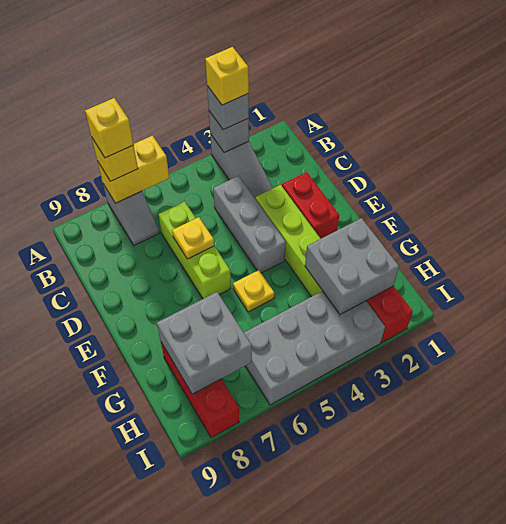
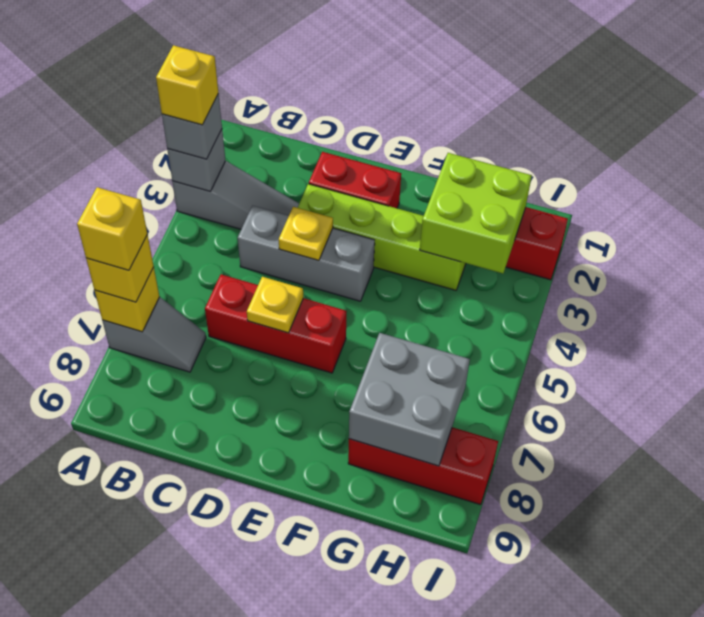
yellow brick A6:A7 level 2 -> yellow brick A7 level 2
lime brick C6:E6 level 1 -> red brick C6:E6 level 1
yellow plate F5 level 1 -> yellow plate D4 level 2
grey brick G2:H3 level 2 -> lime brick G2:H3 level 2
grey brick H3:I6 level 1 -> none

